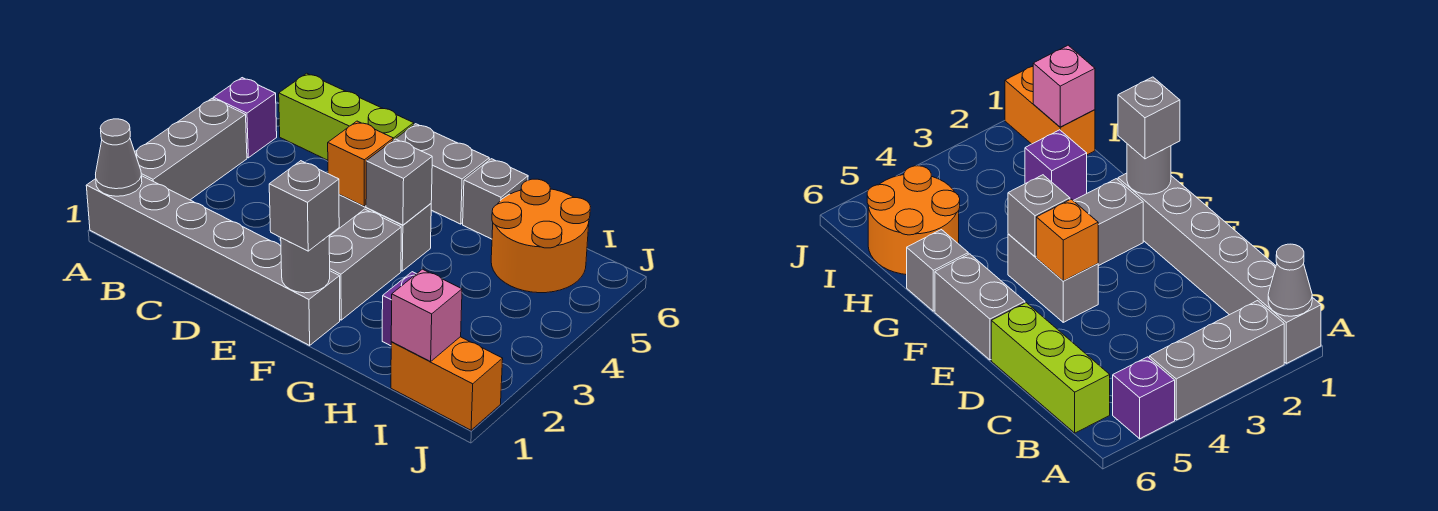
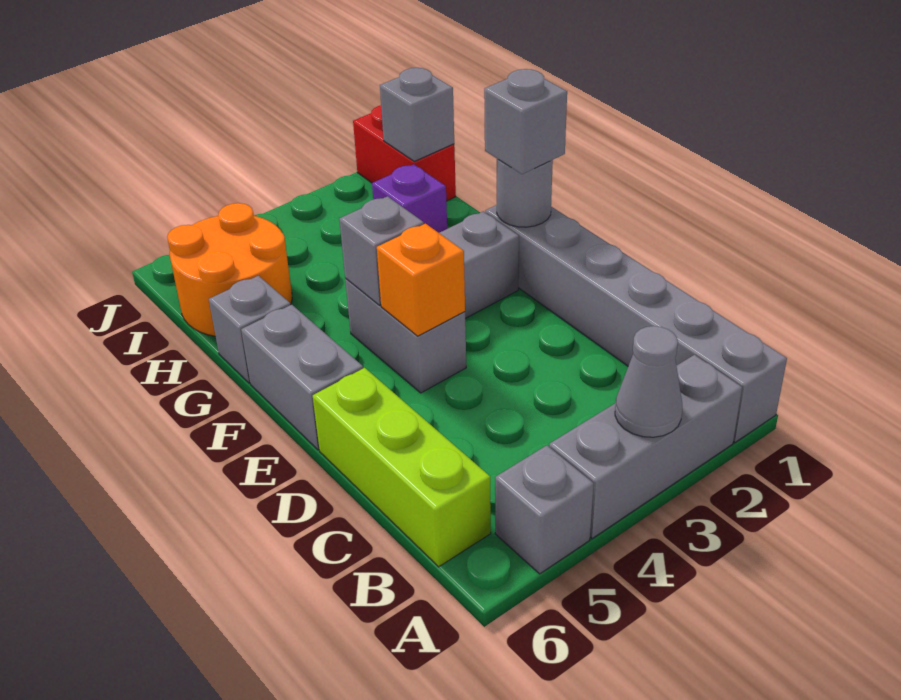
grey cone A1 level 2 -> grey cone A3 level 2
purple brick A5 level 1 -> grey brick A5 level 1
orange brick I1:J1 level 1 -> red brick I1:J1 level 1
pink brick I1 level 2 -> grey brick I1 level 2

